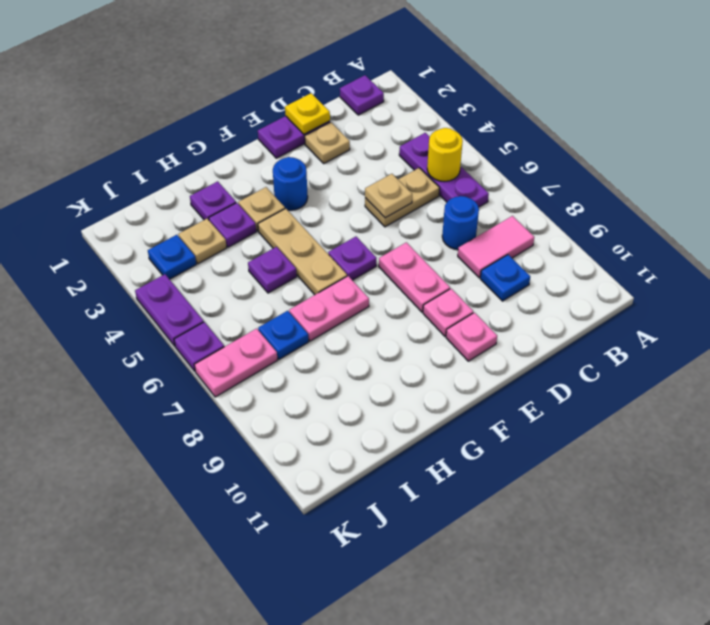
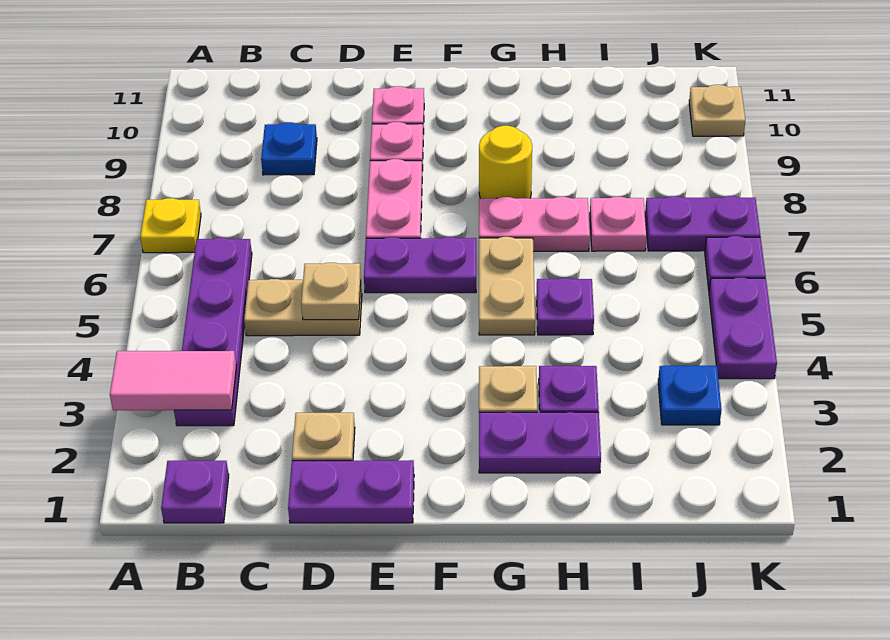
purple plate B4:B6 level 1 -> purple plate B3:B6 level 1
yellow round brick B5 level 2 -> yellow round brick G8 level 1
pink tile B8:C8 level 1 -> pink tile A3:B3 level 2
blue round brick C7 level 1 -> none
yellow plate D1 level 2 -> yellow plate A7 level 1
blue round brick F3 level 1 -> none
purple plate F6 level 1 -> purple plate E6:F6 level 1
tan plate G4:G6 level 1 -> tan plate G5:G6 level 1
purple plate H2 level 1 -> purple plate G2:H2 level 1
tan plate I3 level 1 -> tan plate K10 level 1
blue plate I7 level 1 -> pink plate I7 level 1
pink plate J7:K7 level 1 -> purple plate J7:K7 level 1

